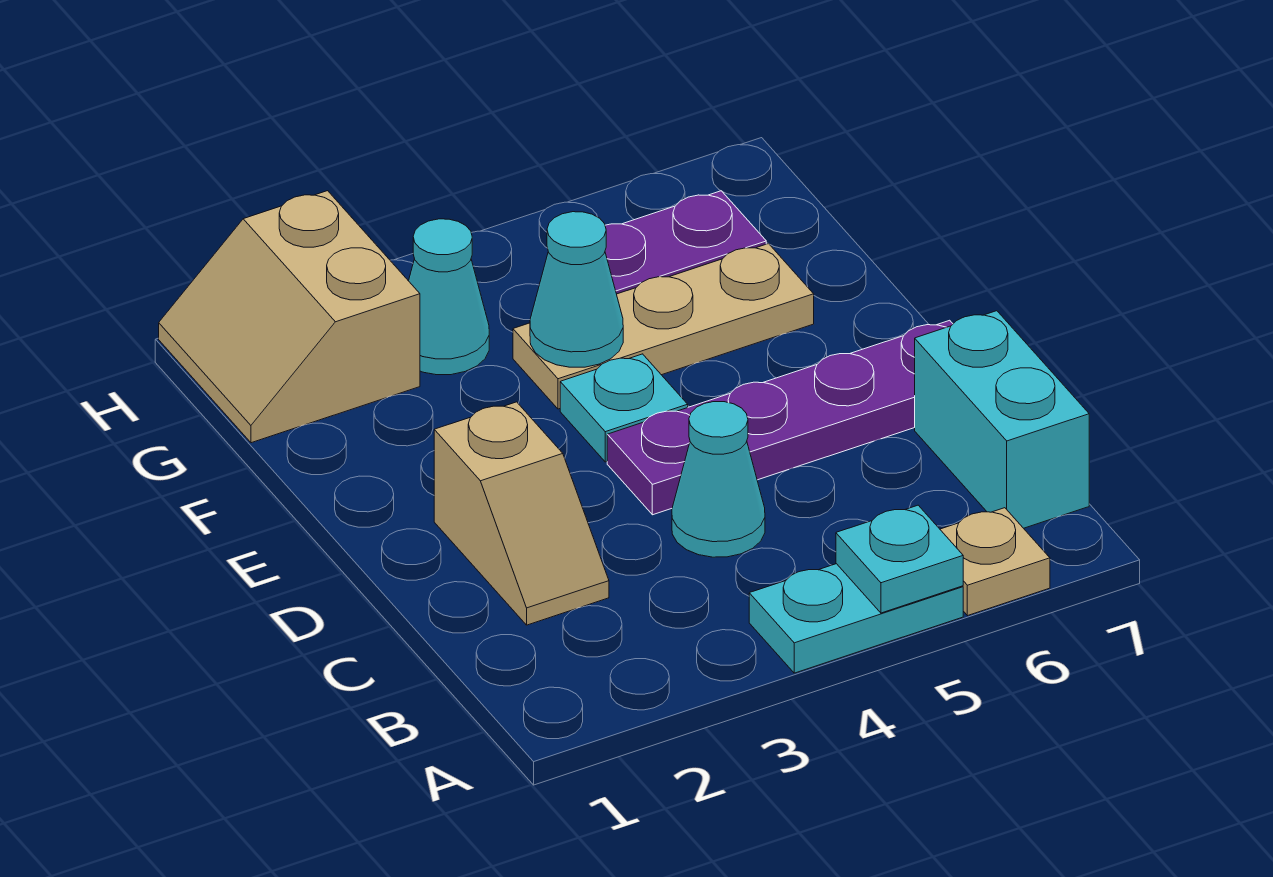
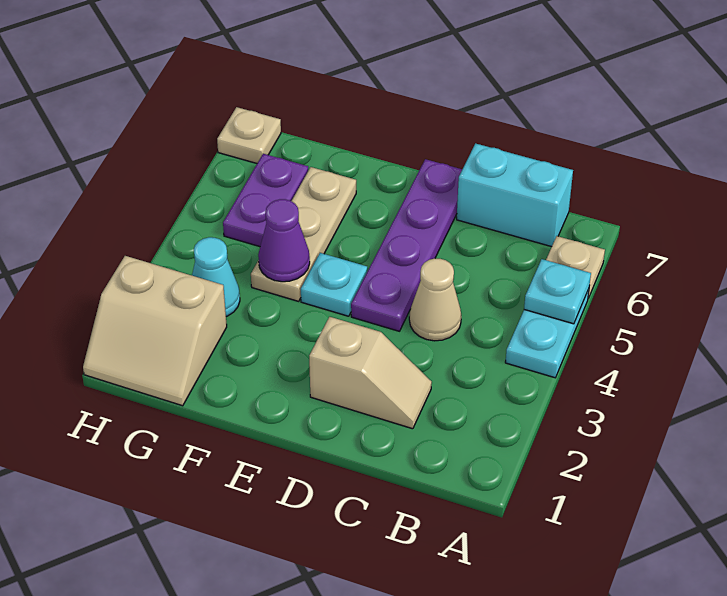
cyan cone C4 level 1 -> tan cone C4 level 1
cyan cone F4 level 2 -> purple cone F4 level 2
none -> tan plate H7 level 1

